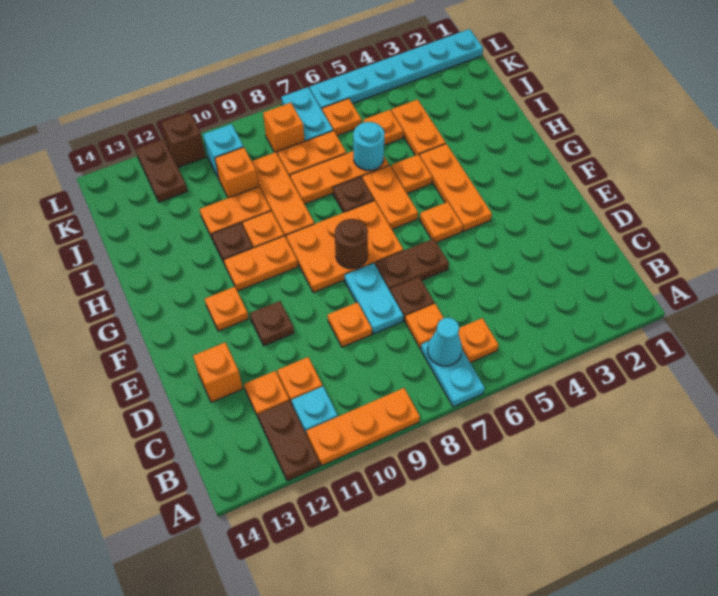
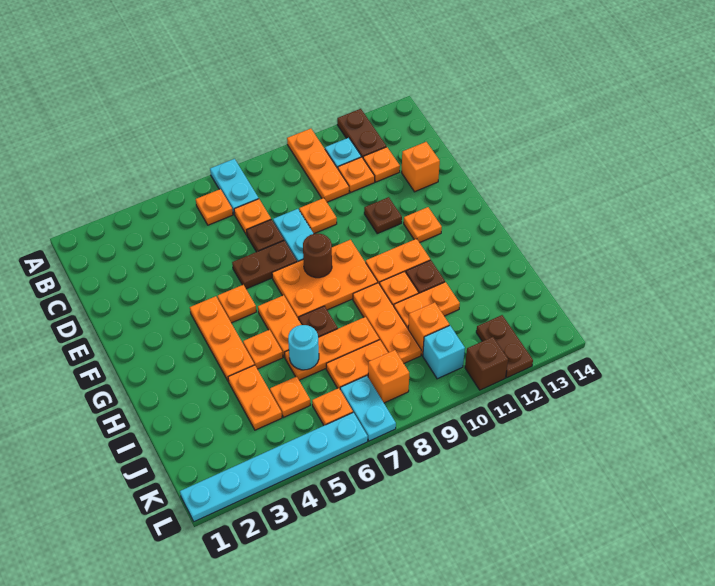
orange plate A9:A11 level 1 -> orange plate A10:C10 level 1
cyan cone B7 level 2 -> none

